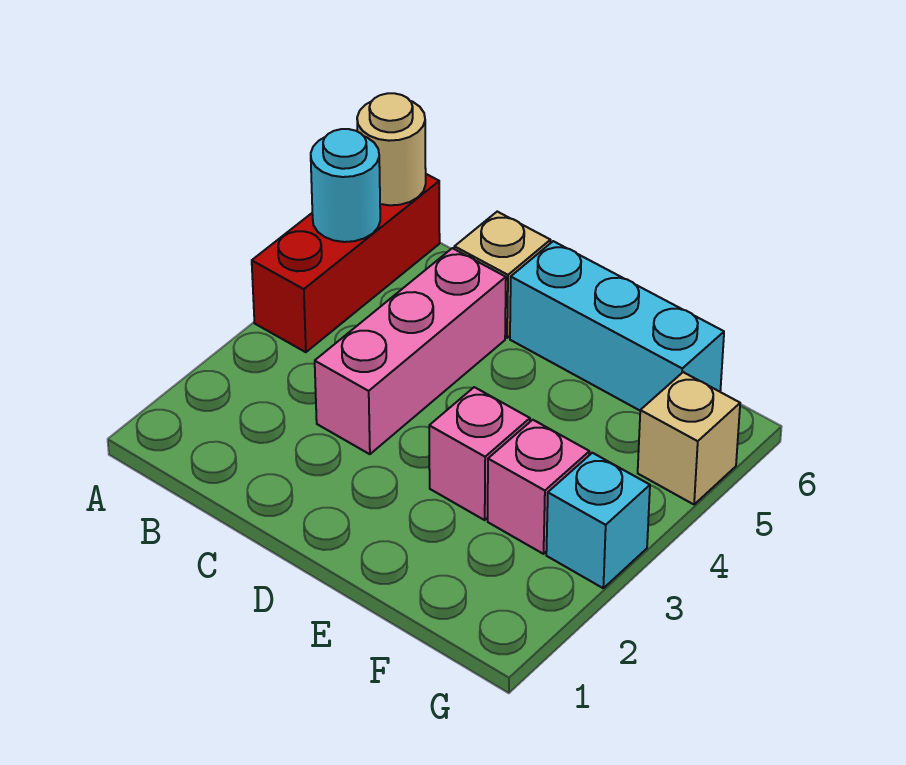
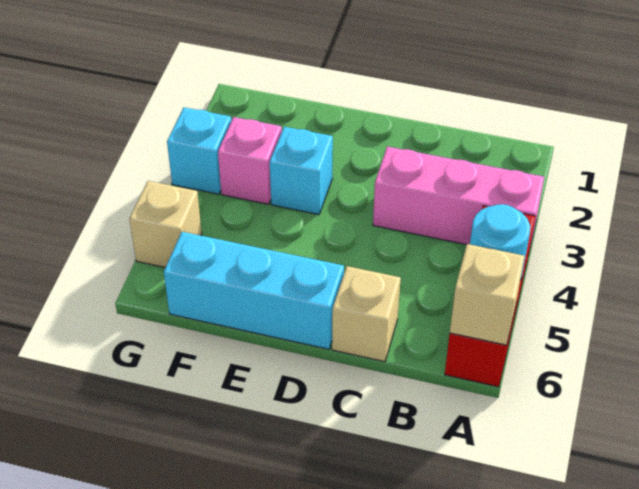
tan round brick A6 level 2 -> tan brick A6 level 2
pink brick C3:C5 level 1 -> pink brick A3:C3 level 1
pink brick E3 level 1 -> cyan brick E3 level 1

